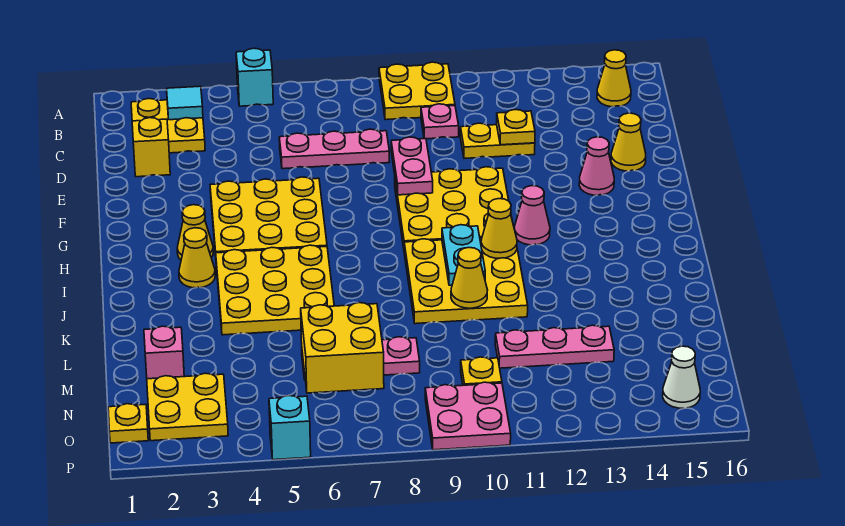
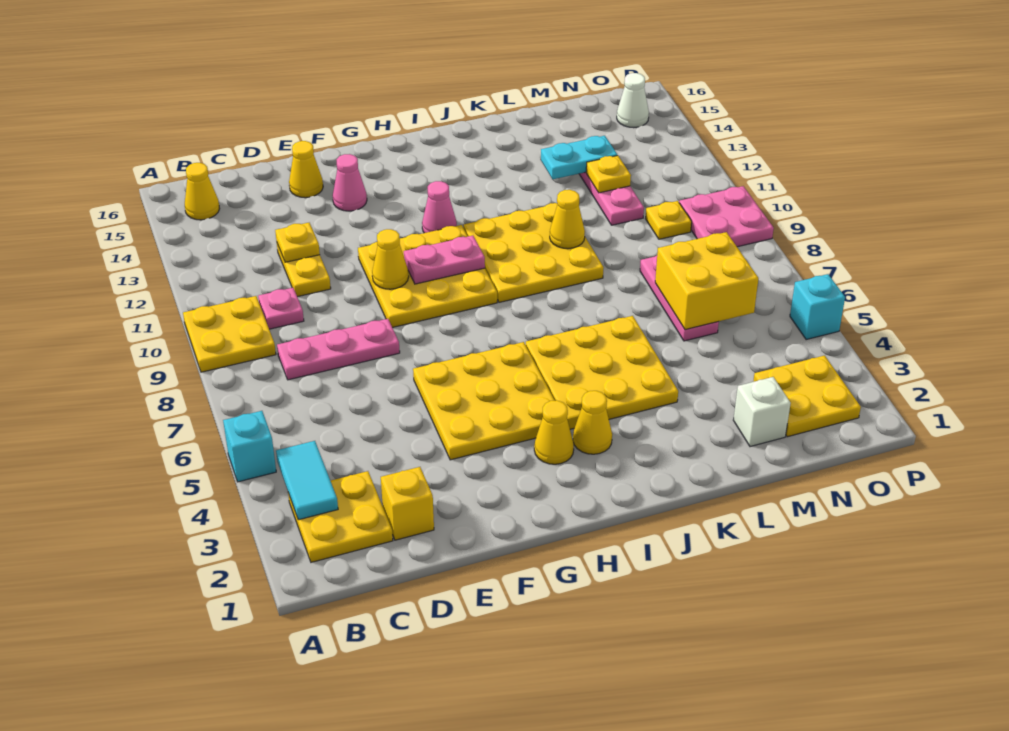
cyan tile B3 level 2 -> cyan tile B3:B4 level 2
pink plate D6:D8 level 1 -> pink plate C8:E8 level 1
pink plate E9:F9 level 2 -> pink plate G10:H10 level 2
cyan plate I10:J10 level 2 -> cyan plate L13:M13 level 2
yellow cone I11 level 2 -> yellow cone F10 level 2
pink brick M2 level 1 -> white brick M2 level 1
yellow plate O1 level 1 -> yellow plate M12 level 2

